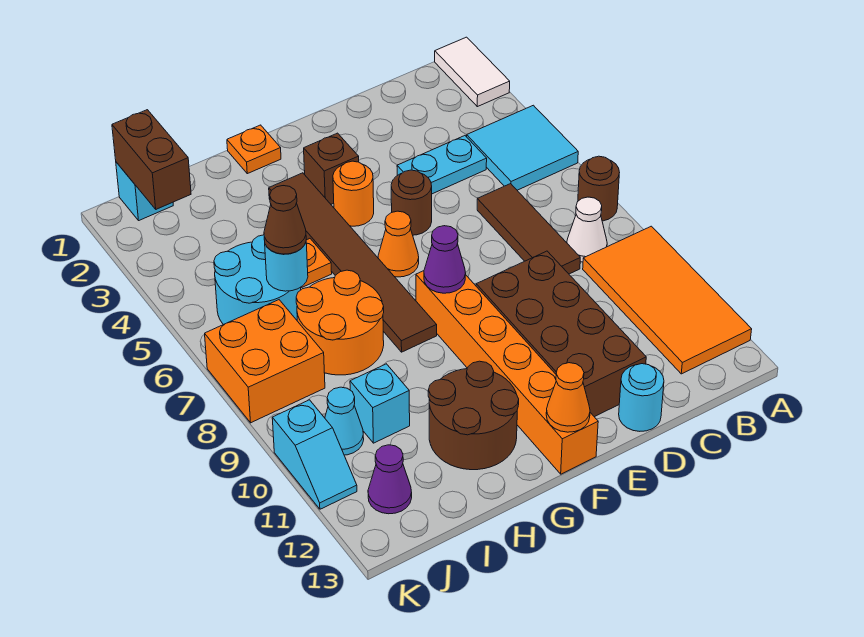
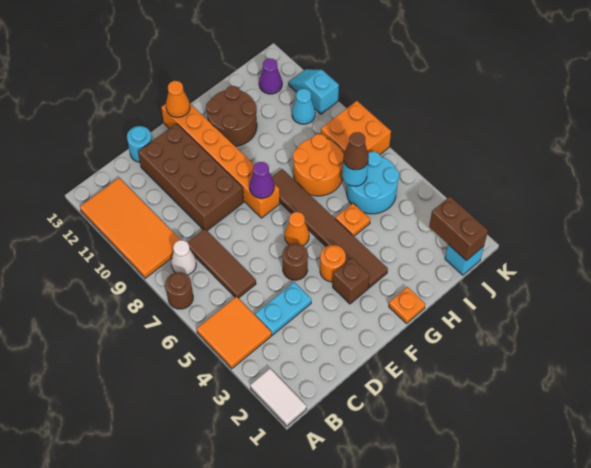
cyan tile A4:B5 level 1 -> orange tile A4:B5 level 1
cyan brick I10 level 1 -> none

